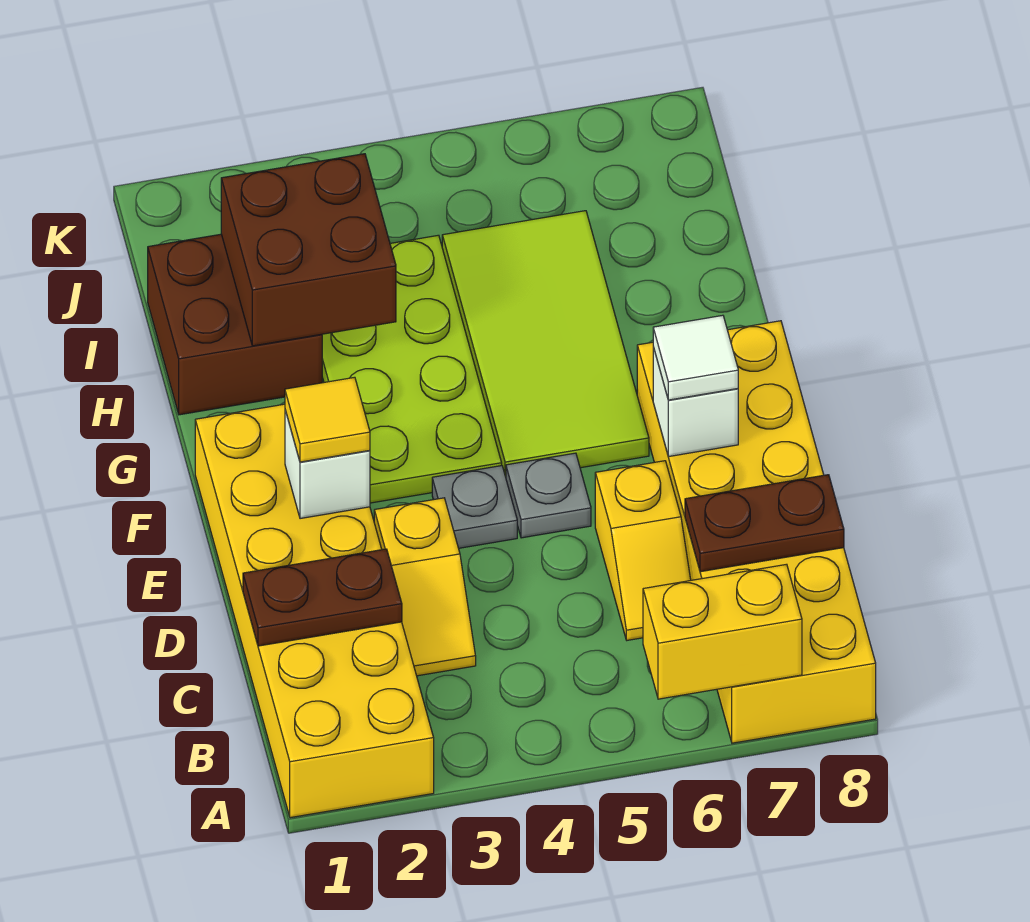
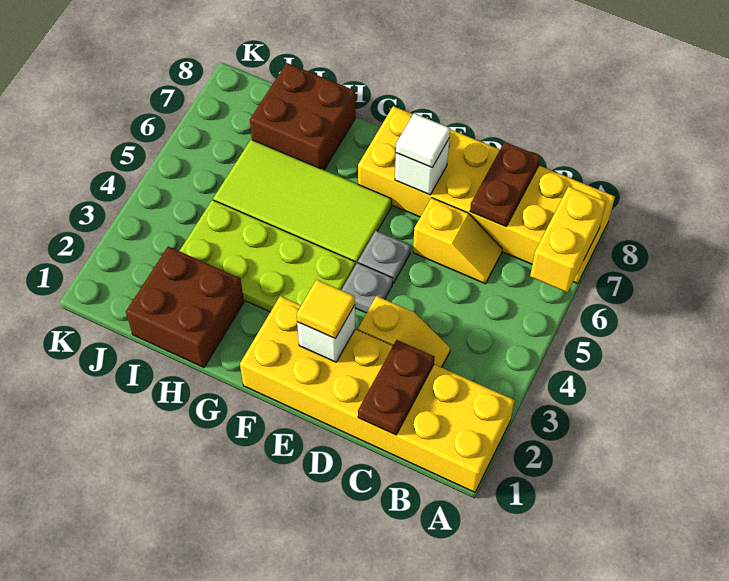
brown brick H2:I3 level 2 -> brown brick H7:I8 level 1

